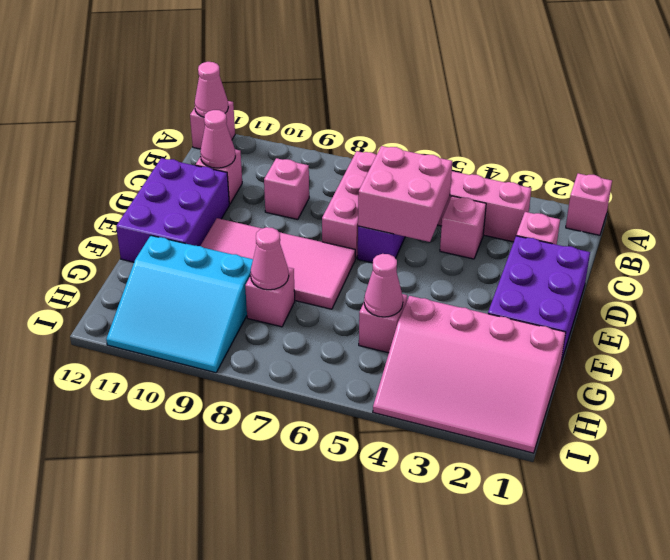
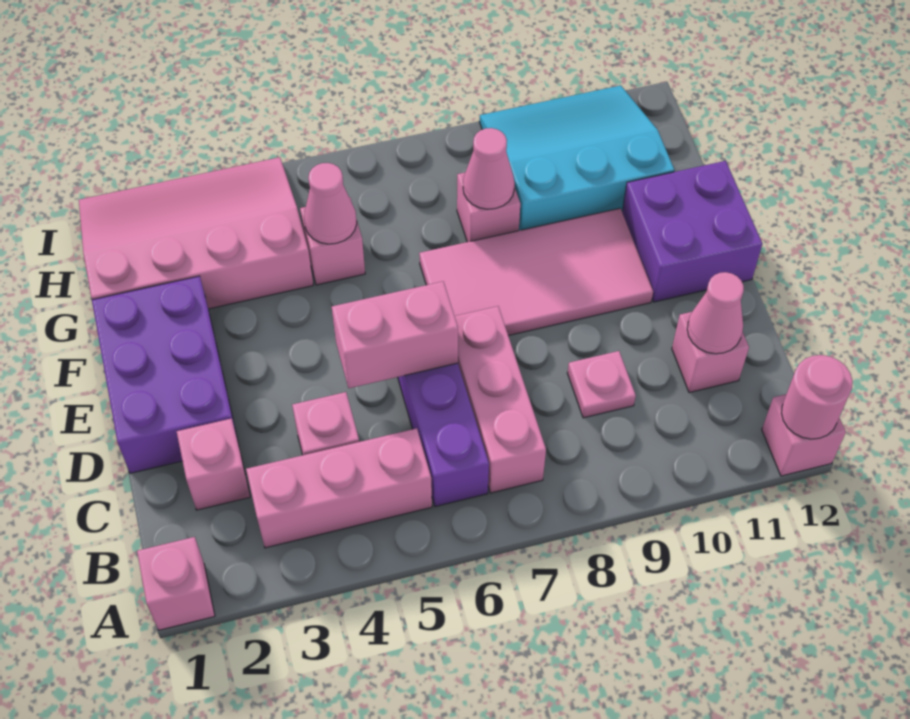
pink cone A12 level 2 -> pink round brick A12 level 2
pink brick C5:D6 level 2 -> pink brick D5:D6 level 2
pink brick C9 level 1 -> pink plate C9 level 1
purple brick D11:F12 level 1 -> purple brick E11:F12 level 1

